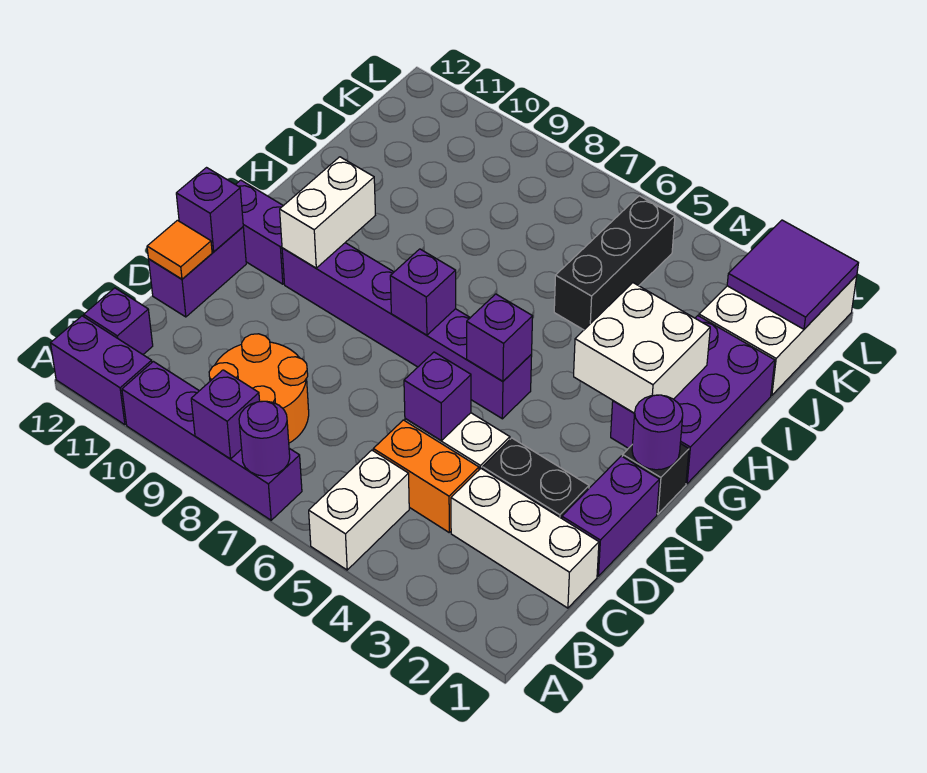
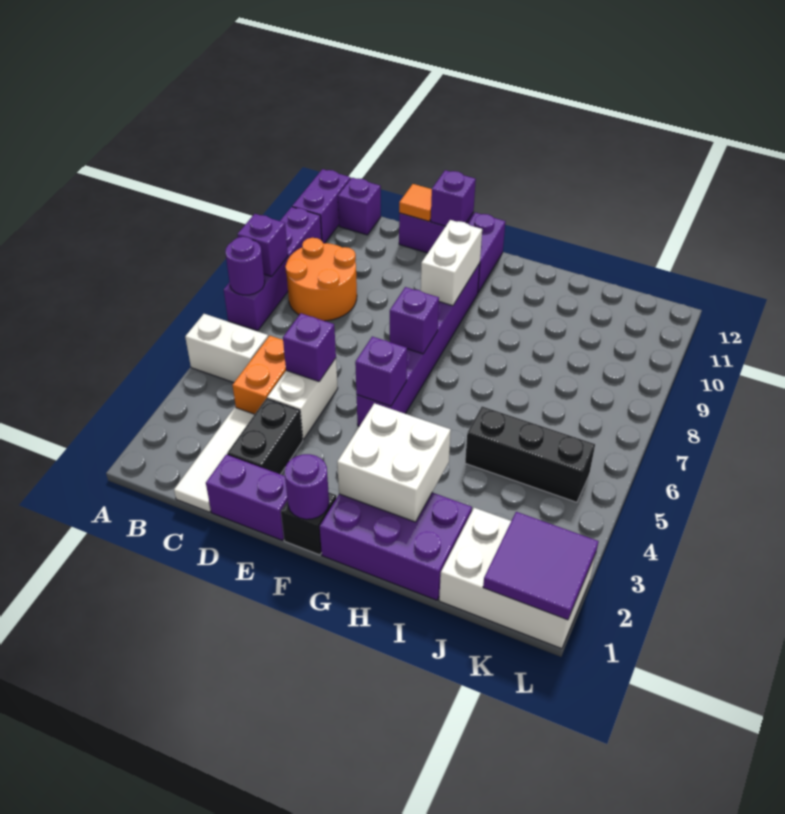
white brick C1:C3 level 1 -> white tile C1:C3 level 1
white brick F10:G10 level 2 -> white brick F9:F10 level 2

